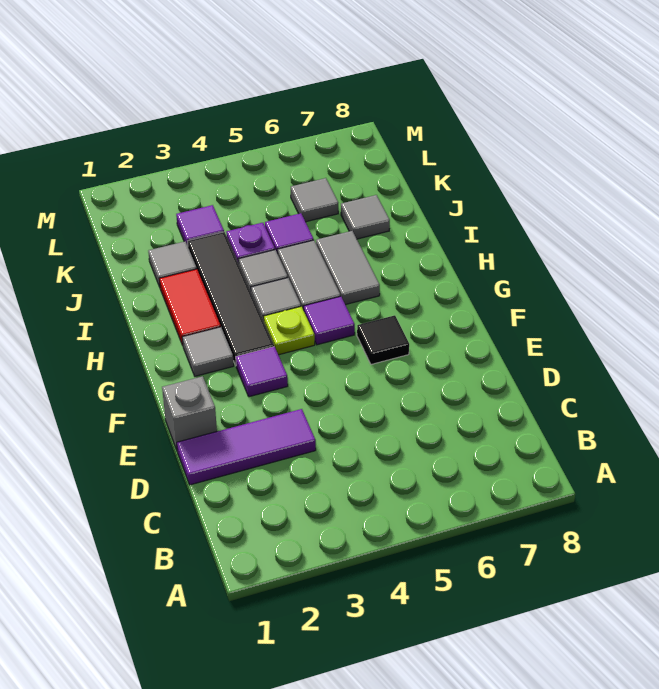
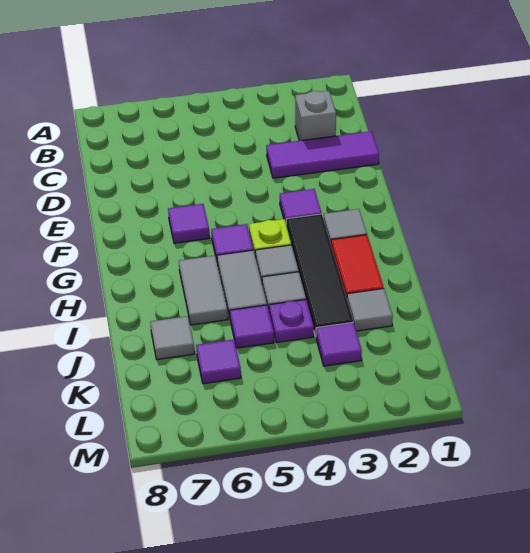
grey brick E1 level 1 -> grey brick C2 level 1
black tile F6 level 1 -> purple tile F6 level 1
grey tile K6 level 1 -> purple tile K6 level 1

